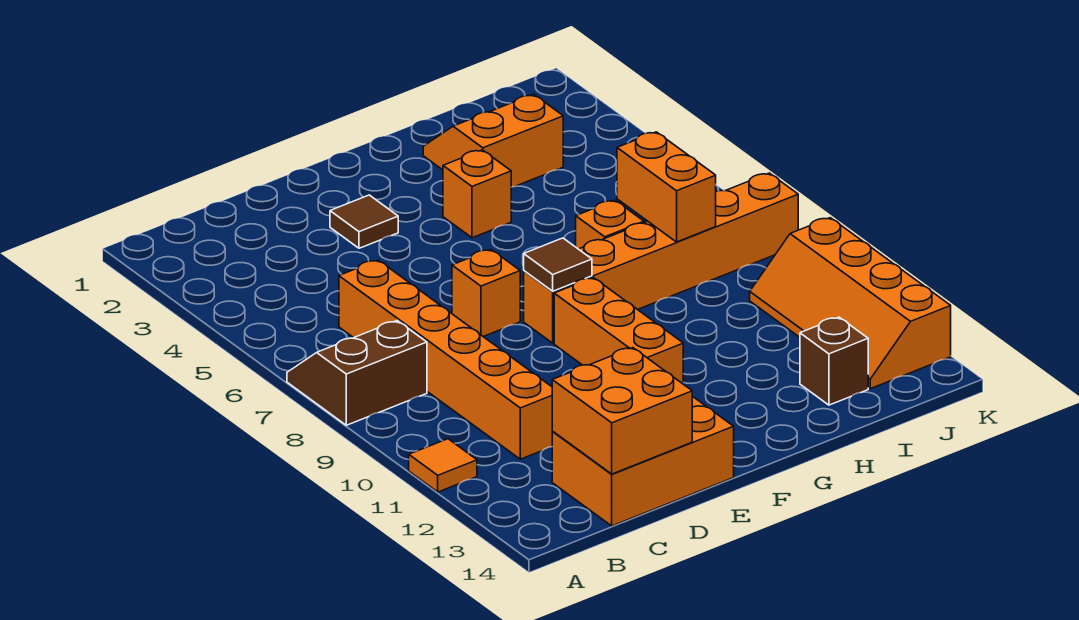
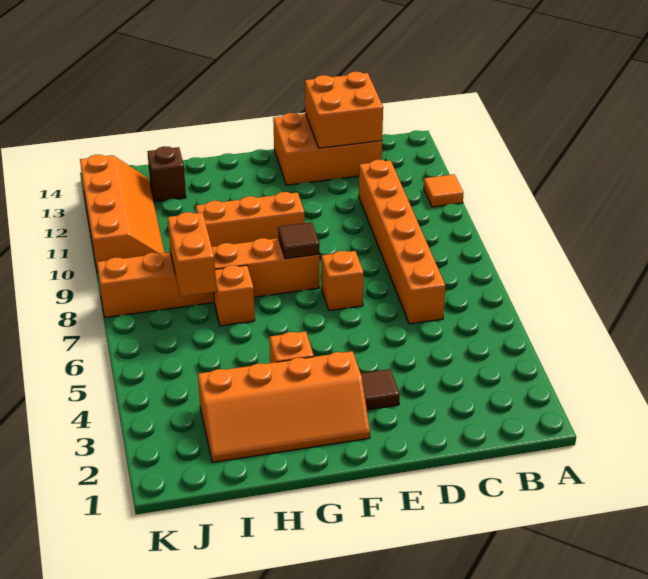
brown slope A7:B8 level 1 top 8 -> none
orange brick F9:F11 level 1 -> orange brick F10:H10 level 1
orange slope H2:I3 level 1 top 3 -> orange slope F2:I3 level 1 top 3

